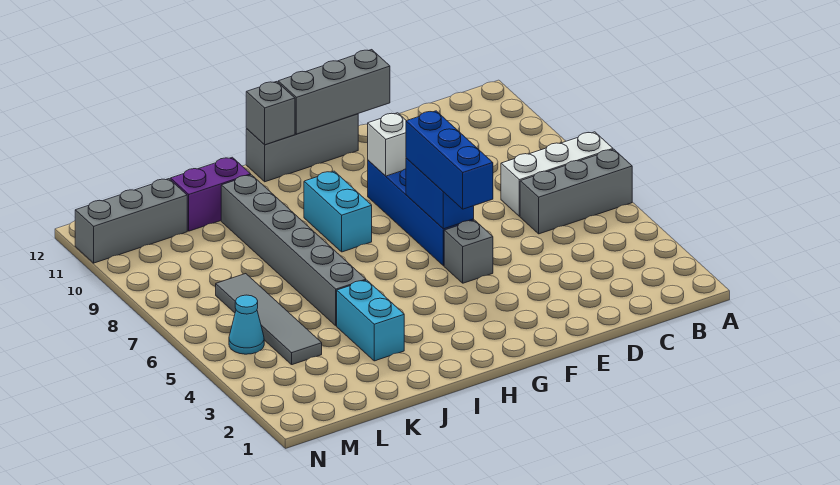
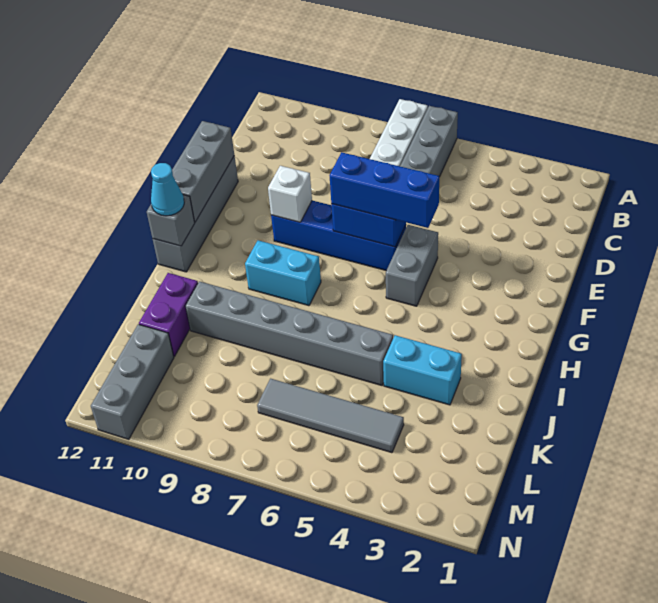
grey brick F5 level 1 -> grey brick F5:G5 level 1
grey brick F12:H12 level 1 -> grey brick E12:H12 level 1
cyan cone M5 level 1 -> cyan cone H12 level 3

